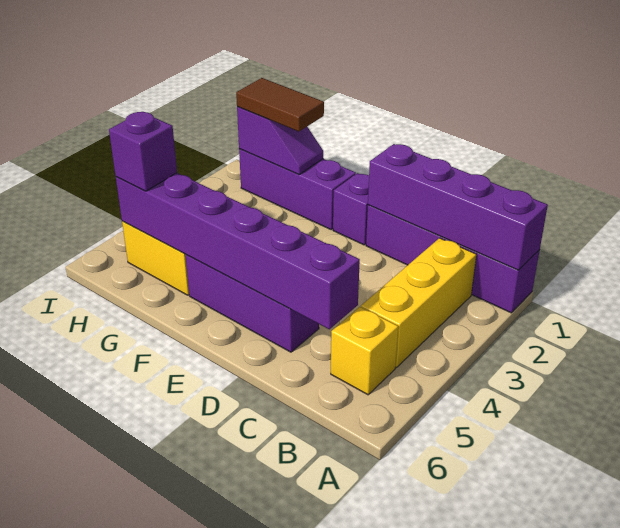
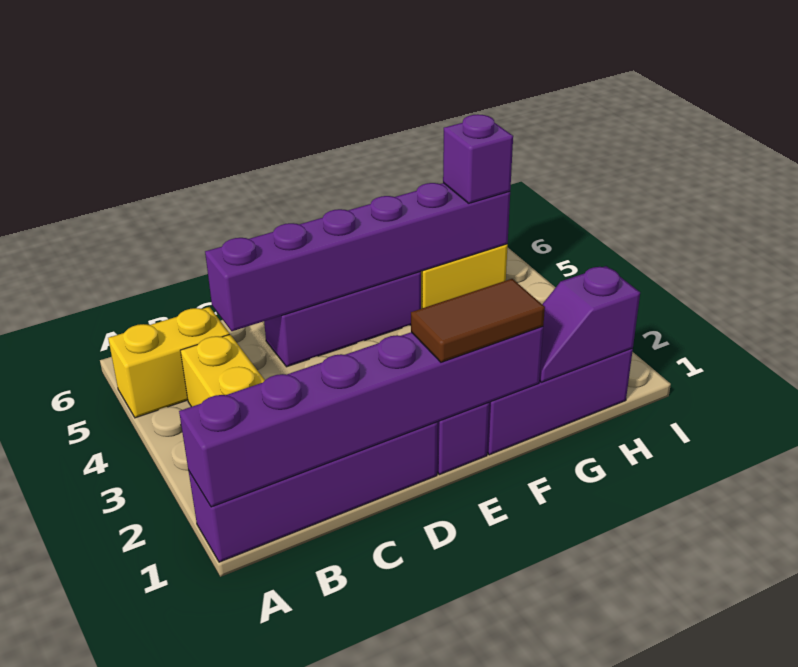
purple brick A1:D1 level 2 -> purple brick A1:F1 level 2
yellow brick B5 level 1 -> yellow brick A5:B5 level 1
brown tile G1:H1 level 3 -> brown tile E1:F1 level 3

